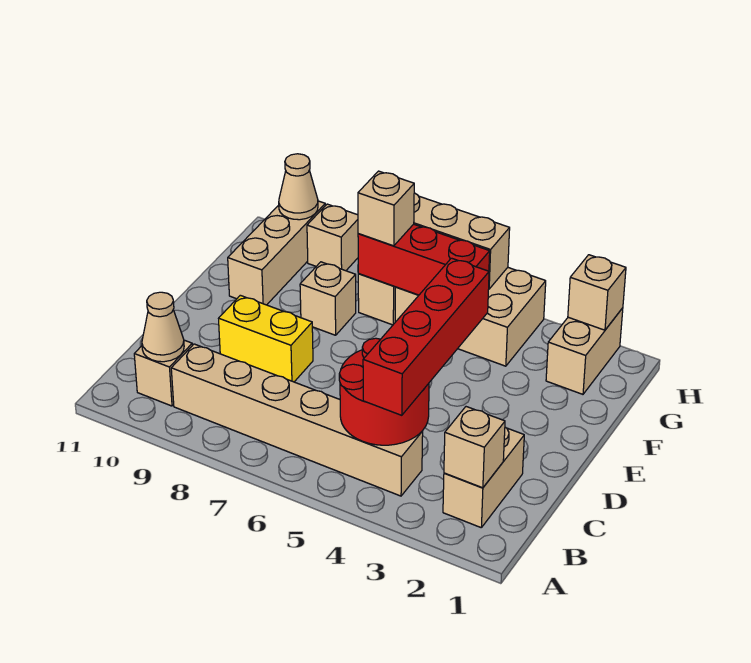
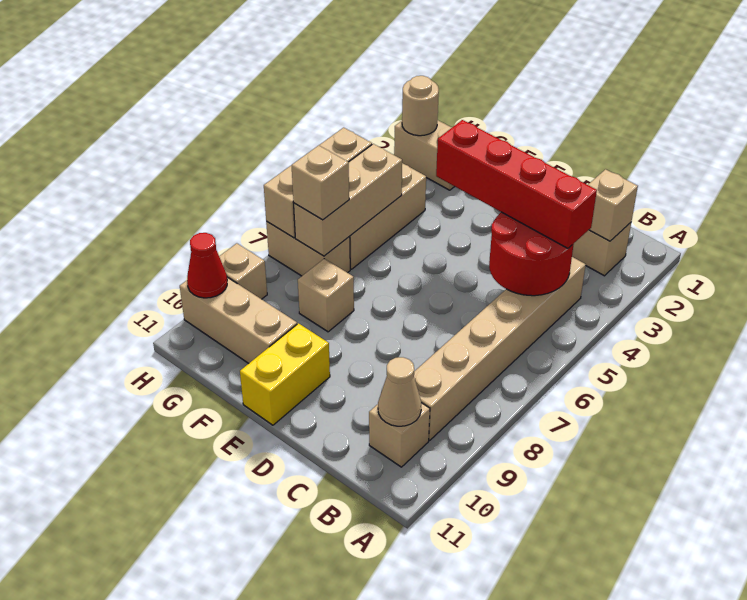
yellow brick D8:D9 level 1 -> yellow brick E10:E11 level 1
red brick G5:G7 level 2 -> tan brick G5:G7 level 2
tan brick H2 level 2 -> tan round brick H2 level 2
tan cone H10 level 2 -> red cone H10 level 2

